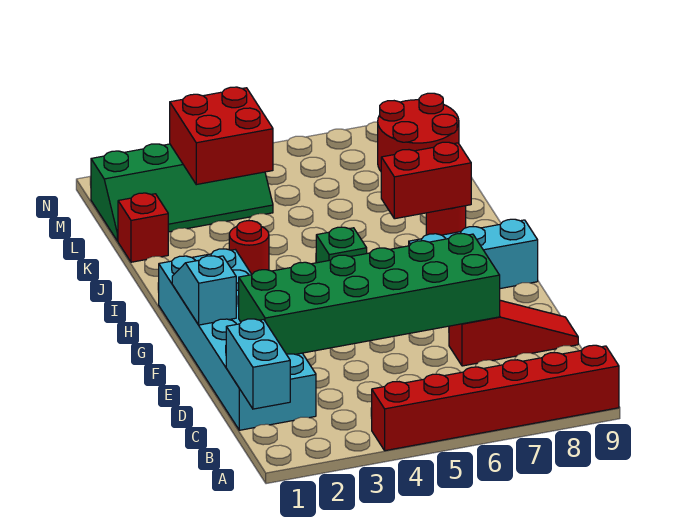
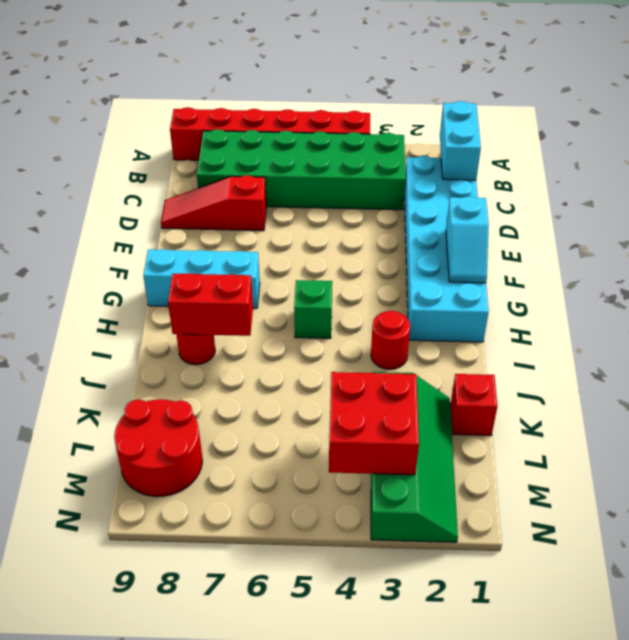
green brick D2:E7 level 2 -> green brick B3:C8 level 1
green slope L1:M4 level 1 top M -> green slope K2:N3 level 1 top 3

